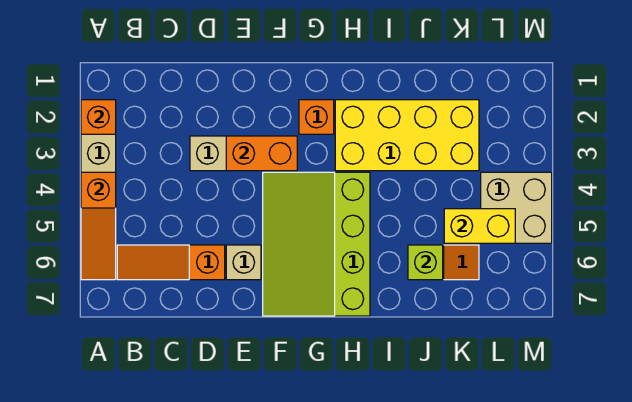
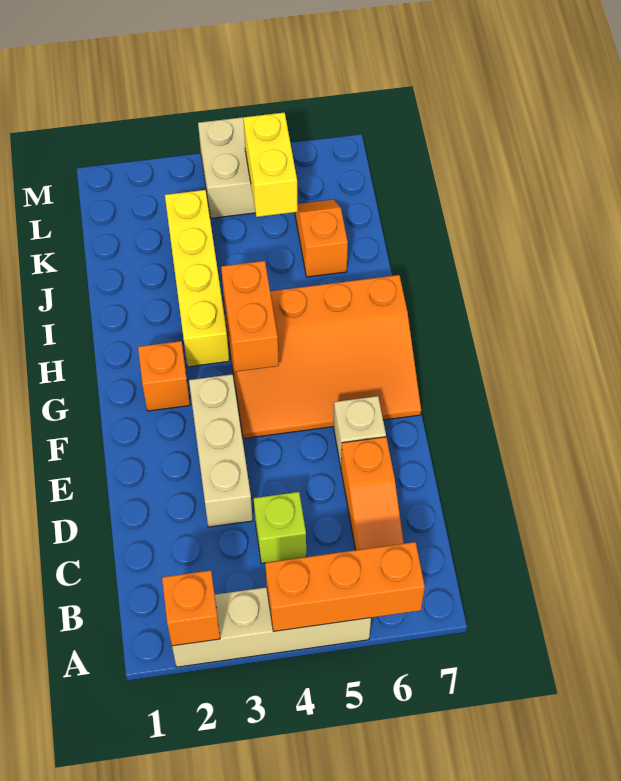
orange slope A4:A6 level 2 top 4 -> orange brick A4:A6 level 2
orange brick E3:F3 level 2 -> orange brick G4:H4 level 2
lime slope F4:H7 level 1 top H -> orange slope F4:H7 level 1 top H
yellow brick H2:K3 level 1 -> yellow brick H3:K3 level 1
lime brick J6 level 2 -> lime brick C4 level 1

